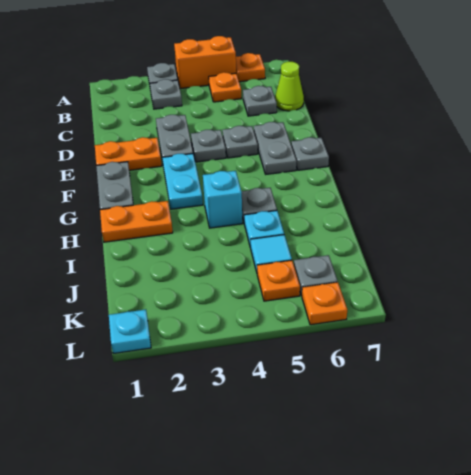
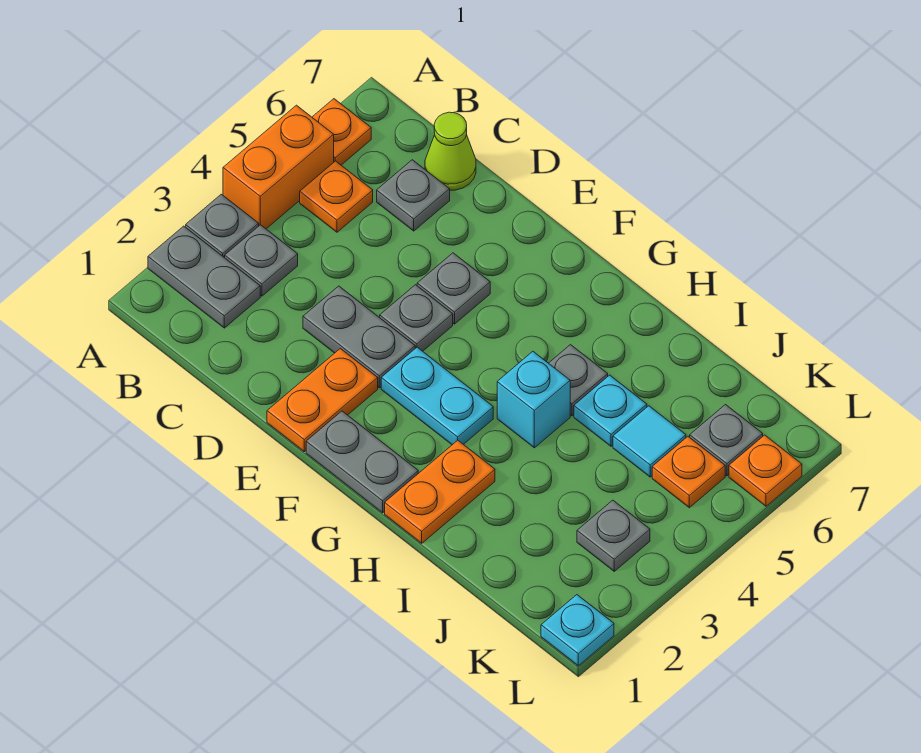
grey plate E6:F6 level 1 -> grey plate A2:B2 level 1
grey plate F7 level 1 -> grey plate K3 level 1

